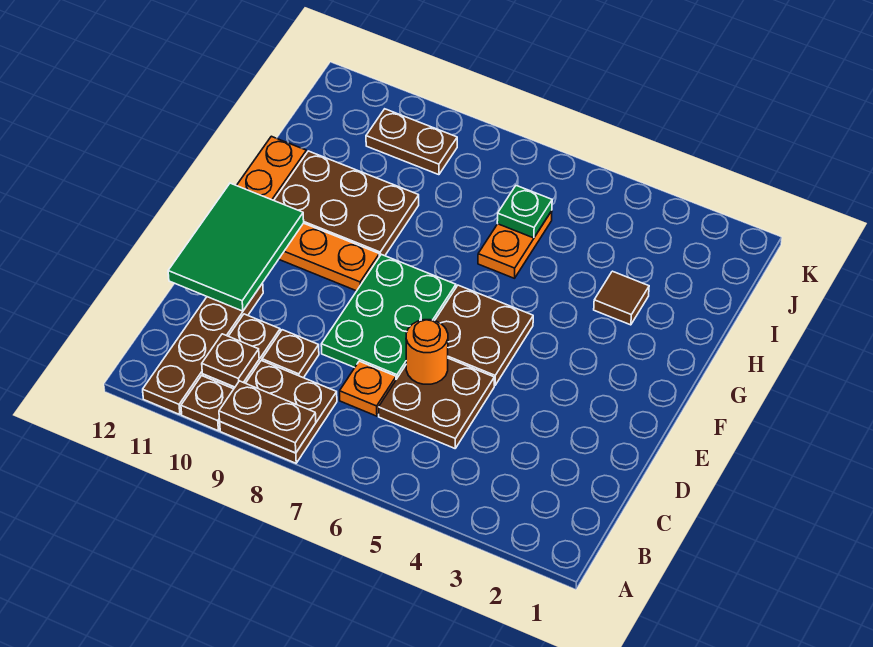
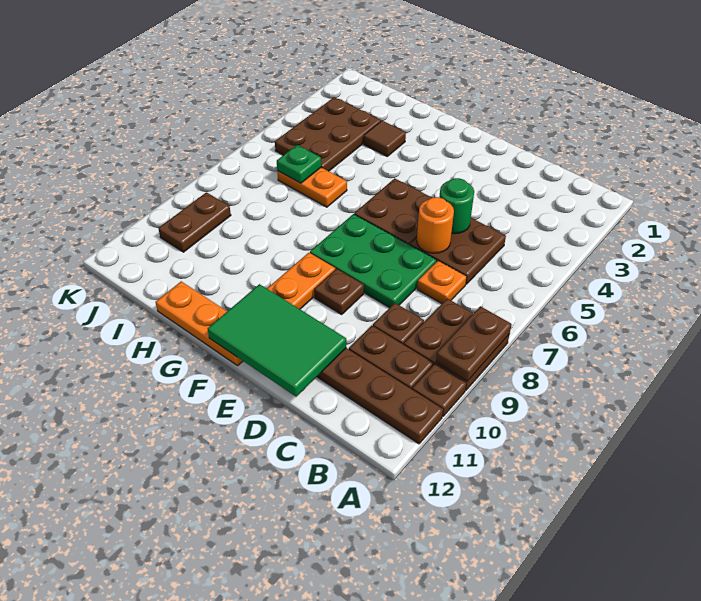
brown plate B10 level 2 -> brown plate E9 level 1
none -> green round brick D5 level 2
brown plate G9:H11 level 1 -> brown plate I3:J5 level 1

